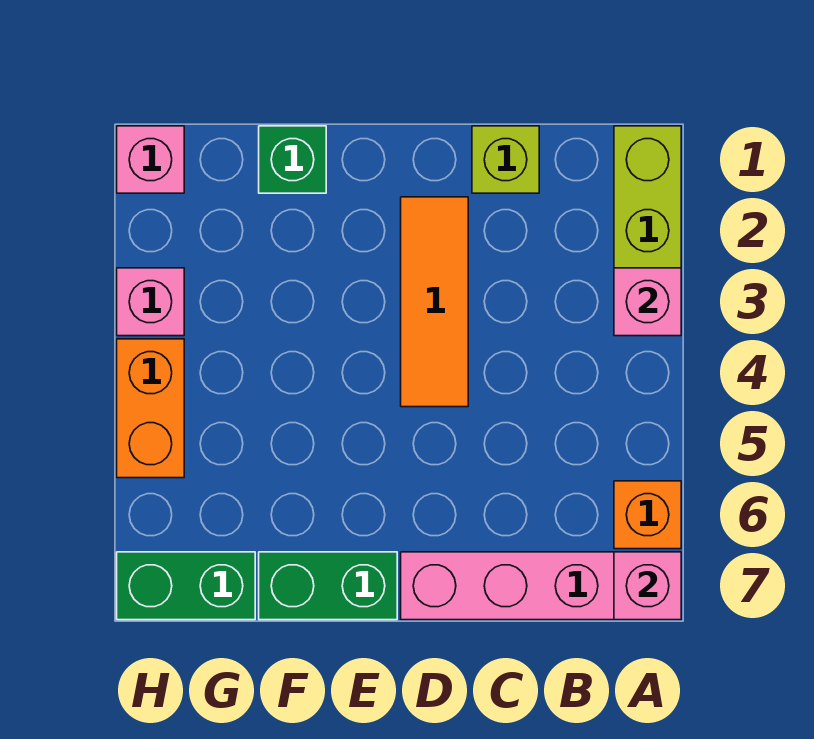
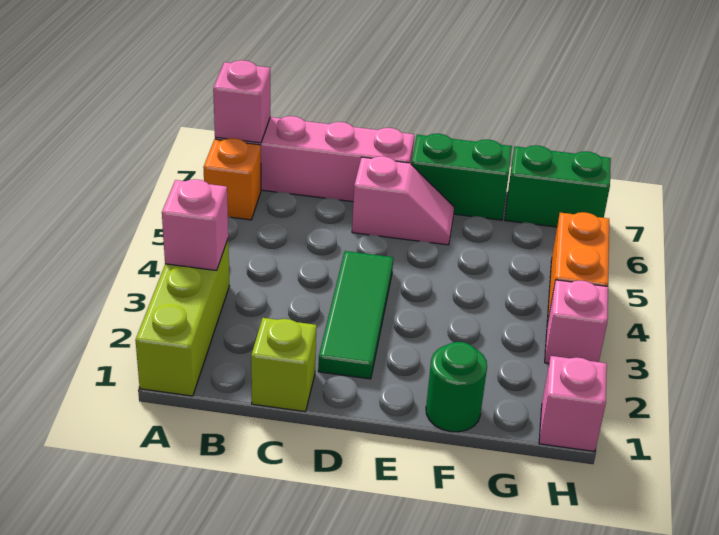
orange tile D2:D4 level 1 -> green tile D2:D4 level 1
none -> pink slope D6:E6 level 1 top D
green brick F1 level 1 -> green round brick F1 level 1

